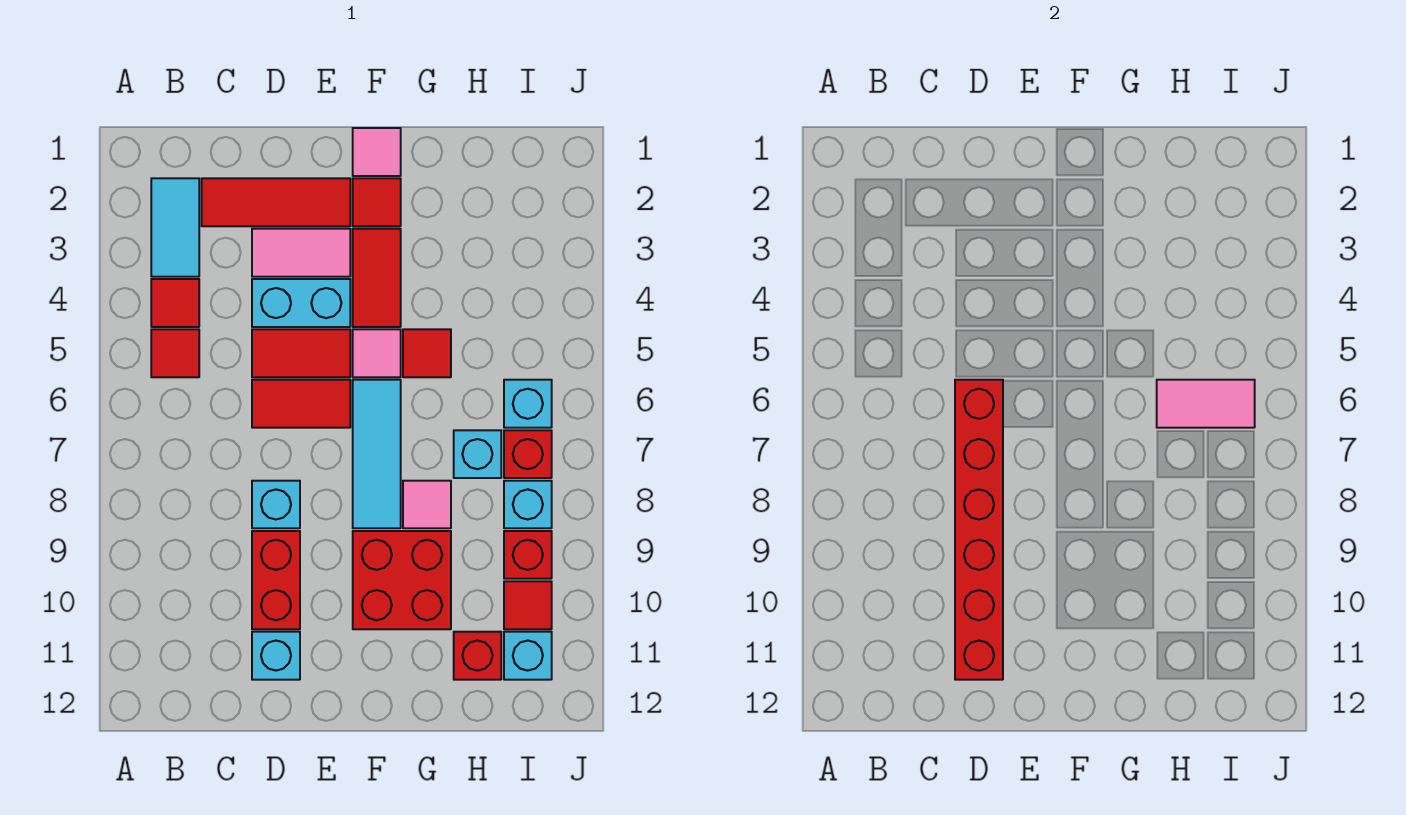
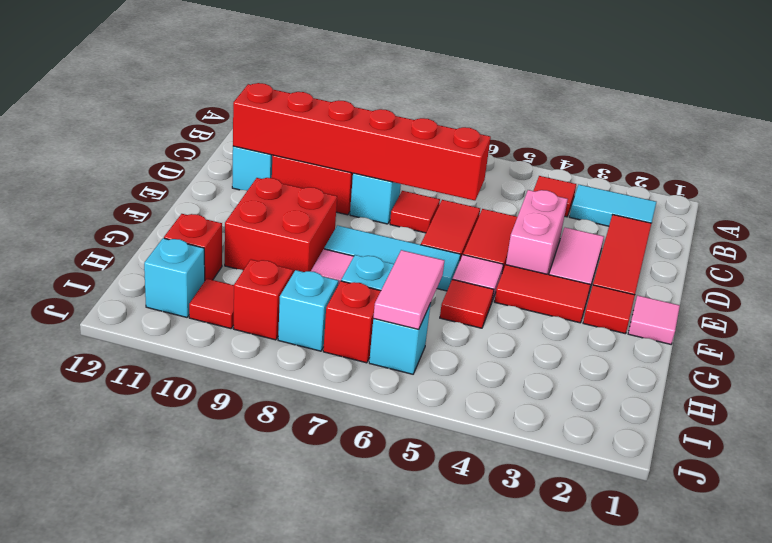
red tile B5 level 1 -> red tile D7 level 1
cyan brick D4:E4 level 1 -> pink brick D4:E4 level 1

